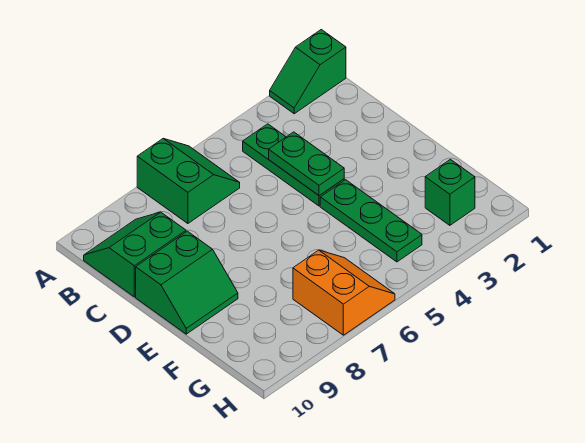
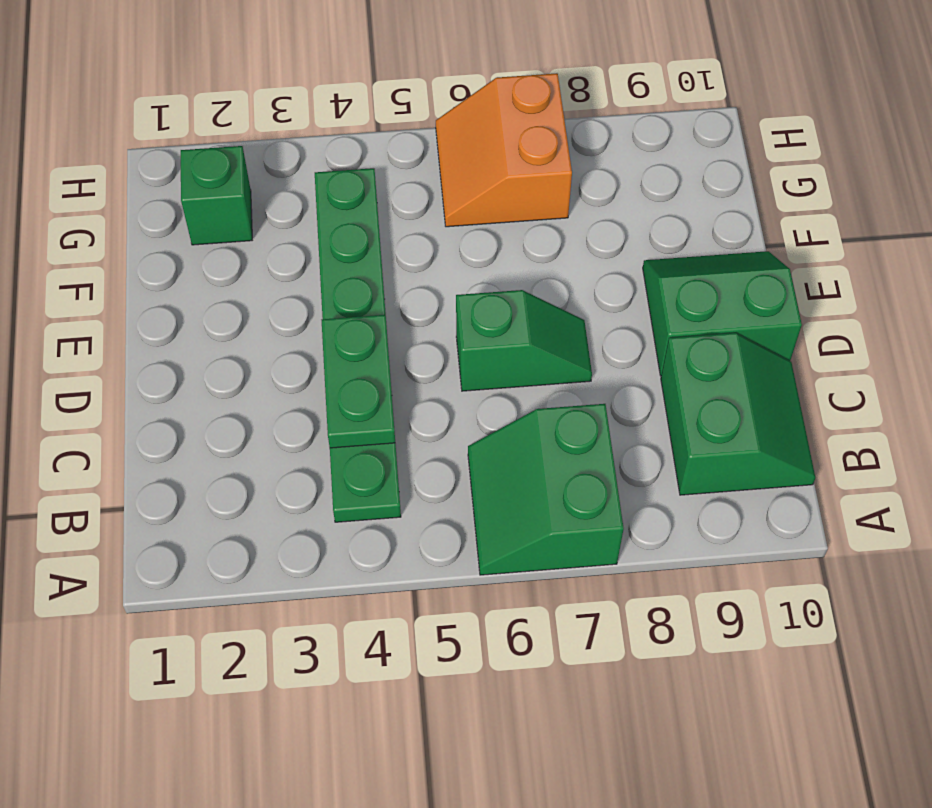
green slope A1:A2 level 1 top 1 -> green slope D6:D7 level 1 top 6
green slope B9:C10 level 1 top C -> green slope B9:C10 level 1 top 9

